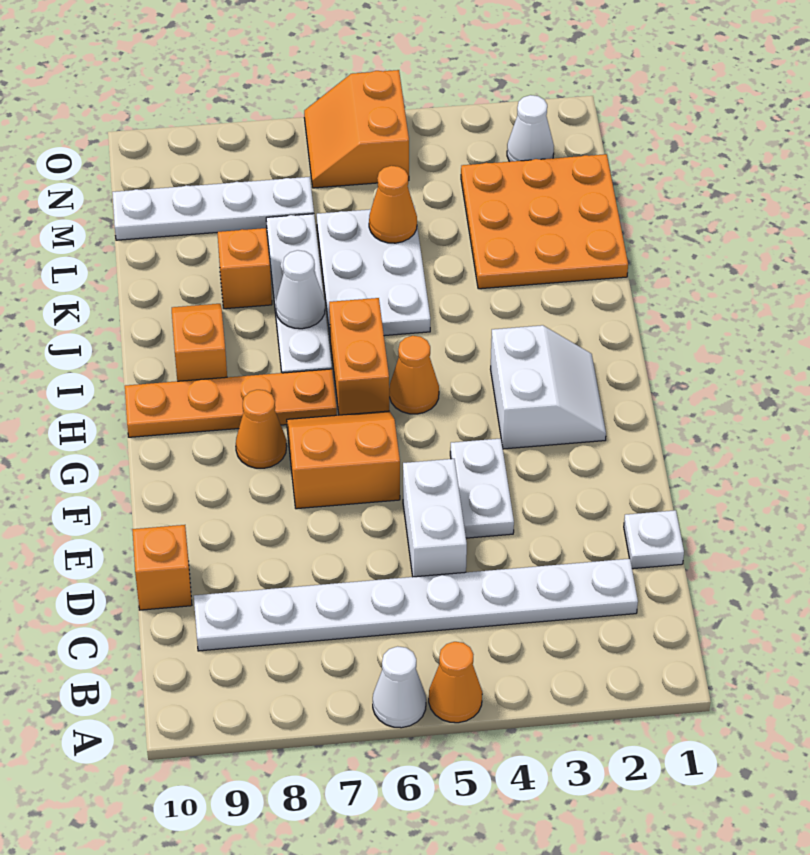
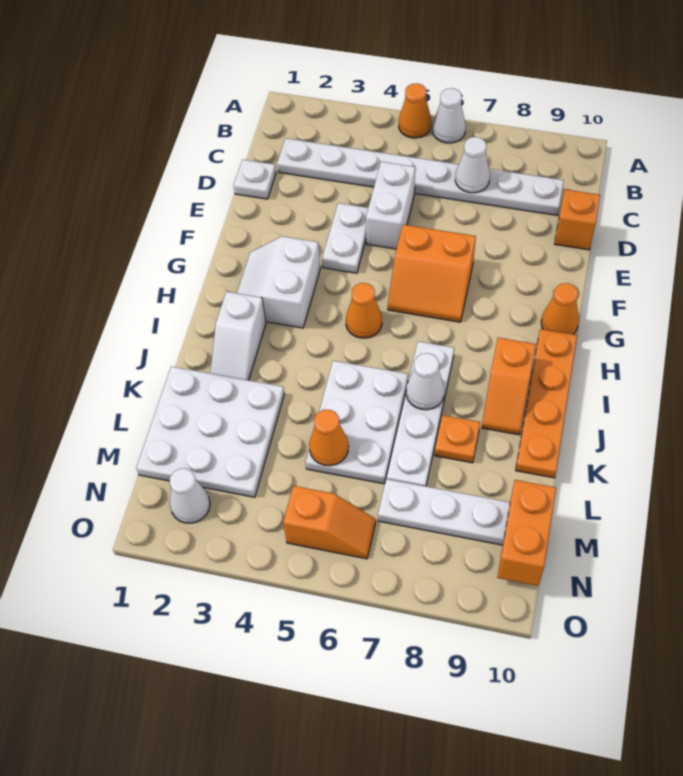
none -> white cone C7 level 2
orange cone G8 level 1 -> orange cone G10 level 1
orange brick H6:I6 level 1 -> orange brick M10:N10 level 2
orange plate H7:H10 level 1 -> orange plate H10:K10 level 1
none -> white slope I2:J2 level 1 top I
orange plate K1:M3 level 1 -> white plate K1:M3 level 1
orange brick K8 level 1 -> orange plate K8 level 1
orange slope N5:O6 level 1 top 5 -> orange slope N5:N6 level 1 top 5

